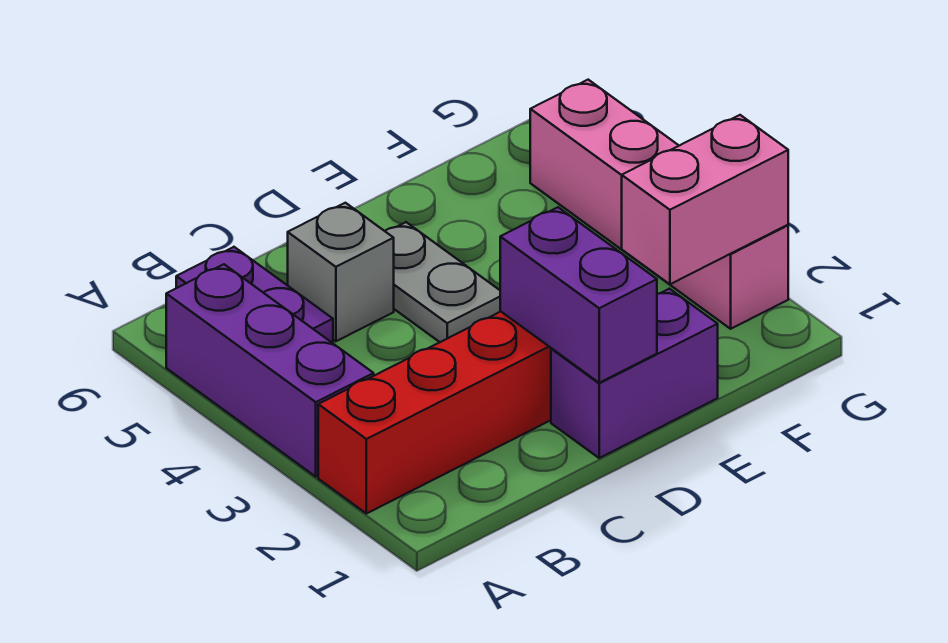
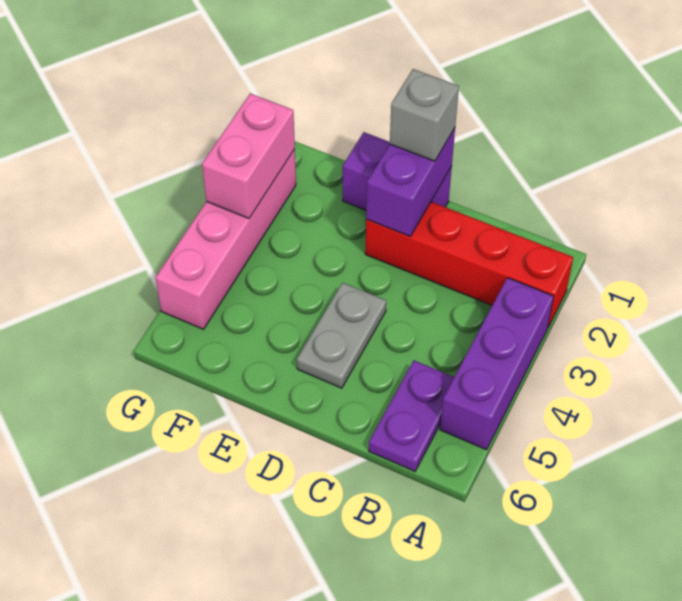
grey brick C5 level 1 -> grey brick D1 level 3
pink brick F2:G2 level 2 -> pink brick G2:G3 level 2

